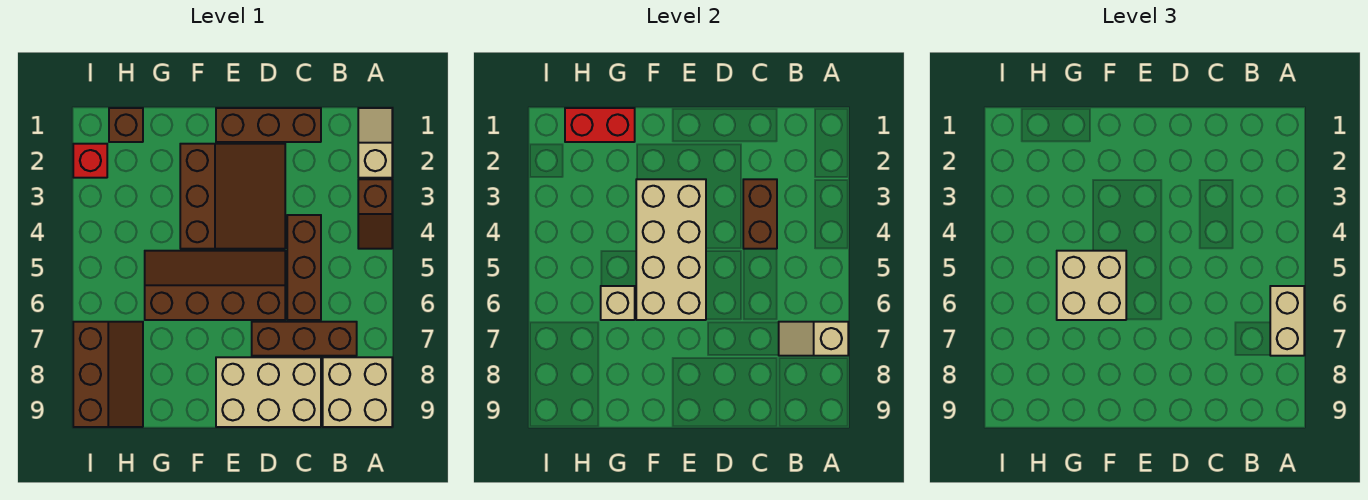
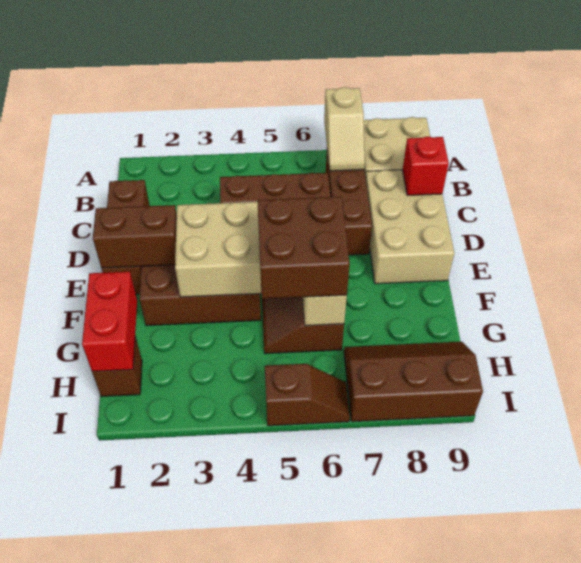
tan slope A1:A2 level 1 top 2 -> none
brown slope A3:A4 level 1 top 3 -> brown slope I5:I6 level 1 top 5
tan brick A6:A7 level 3 -> none
brown brick C3:C4 level 2 -> brown brick E1:E2 level 2
tan brick F5:G6 level 3 -> brown brick F5:G6 level 3
red brick I2 level 1 -> red brick C9 level 2

